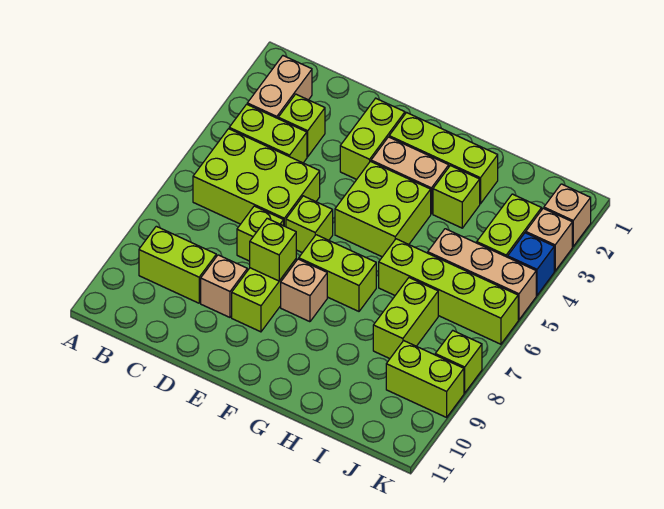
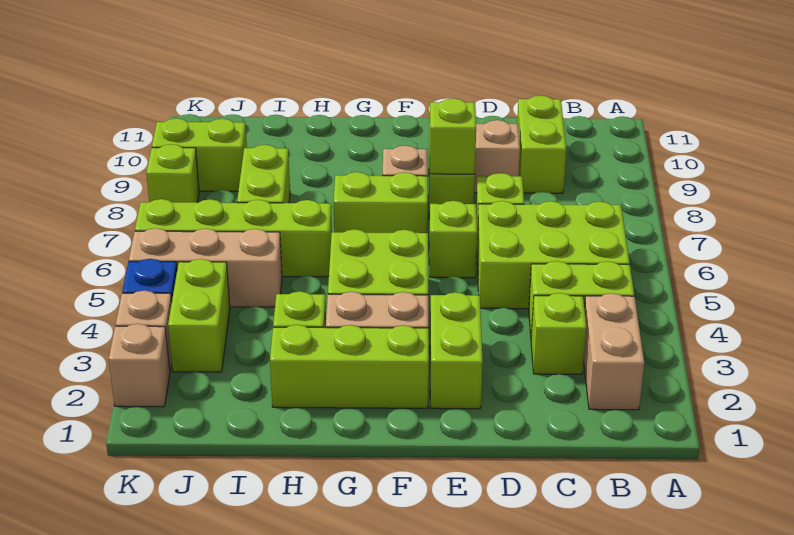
lime brick B9:C9 level 1 -> lime brick C9:C10 level 1

